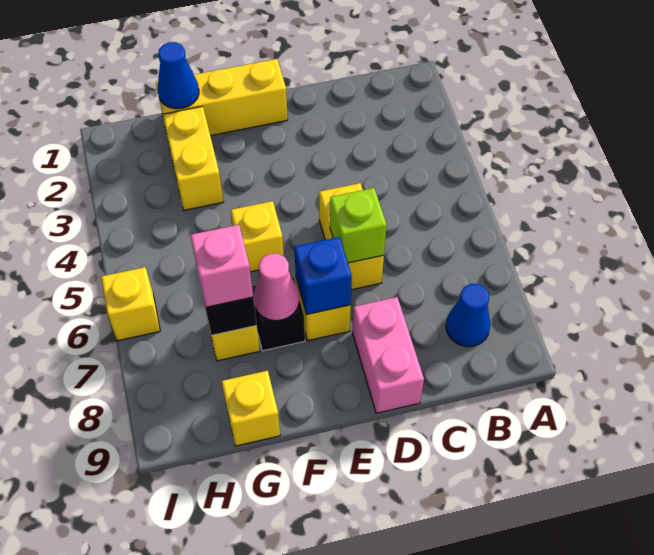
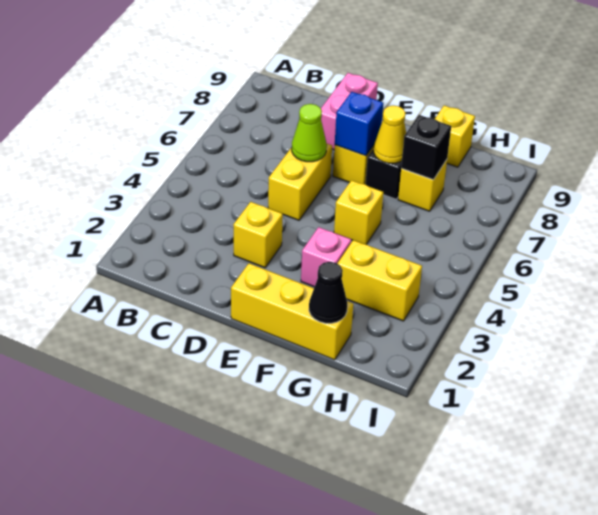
blue cone B8 level 1 -> none
lime brick D6 level 2 -> lime cone D6 level 2
pink cone F7 level 2 -> yellow cone F7 level 2
blue cone G1 level 2 -> black cone G1 level 2
yellow brick G2:G3 level 1 -> yellow brick G3:H3 level 1
pink brick G7 level 3 -> pink brick F3 level 1
yellow brick I6 level 1 -> yellow brick D3 level 1

